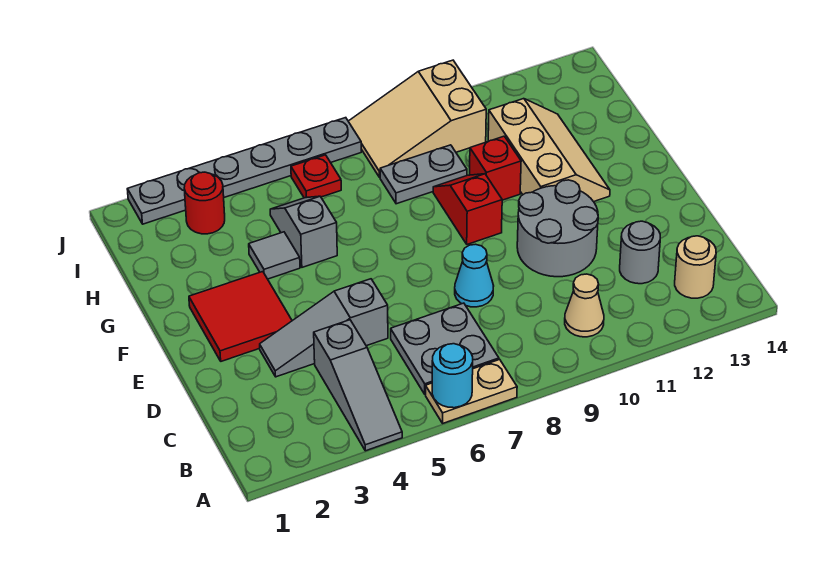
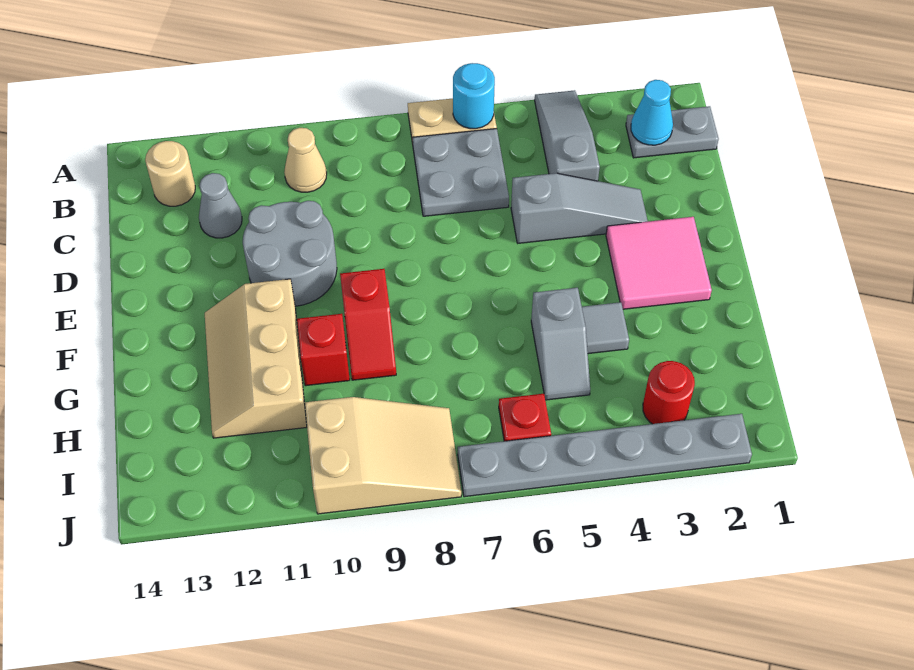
grey round brick C12 level 1 -> grey cone C12 level 1
cyan cone D8 level 1 -> cyan cone B2 level 2
red tile E2:F3 level 1 -> pink tile E2:F3 level 1
grey plate H8:H9 level 1 -> grey plate B1:B2 level 1

